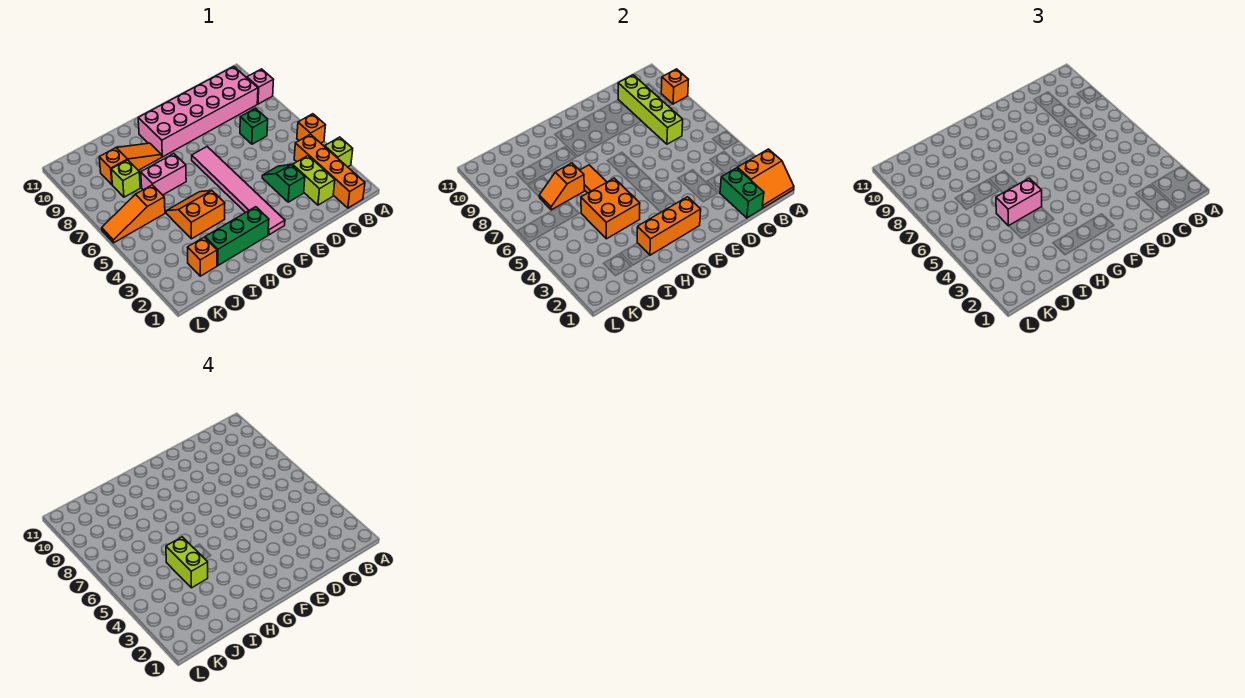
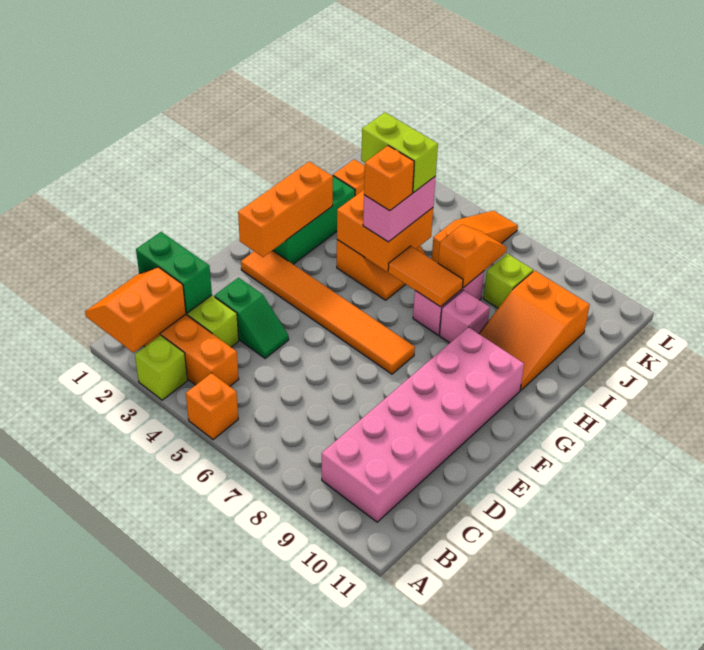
pink brick A9 level 1 -> pink brick H8 level 1
orange brick A9 level 2 -> orange brick H5 level 4
green brick C7 level 1 -> none
lime brick C7:C10 level 2 -> none
pink tile F2:F7 level 1 -> orange tile F2:F7 level 1
orange slope H9:J9 level 1 top J -> orange slope H9:J10 level 1 top J

